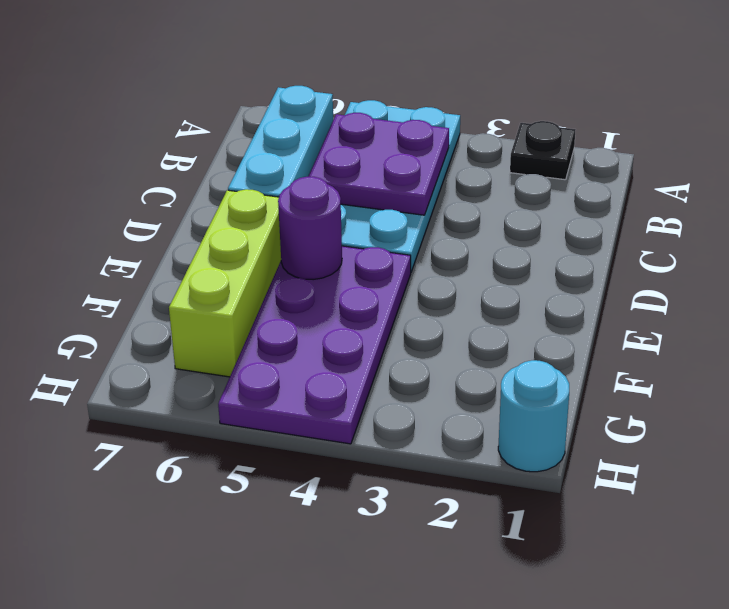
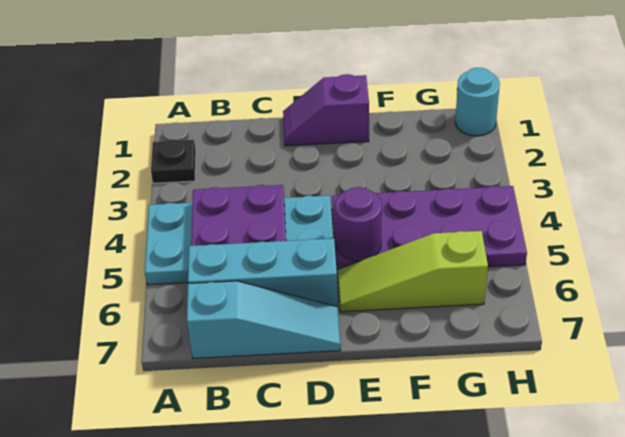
none -> cyan slope B7:D7 level 1 top B
none -> purple slope D1:E1 level 1 top E
lime brick E6:G6 level 1 -> lime slope E6:G6 level 1 top G

